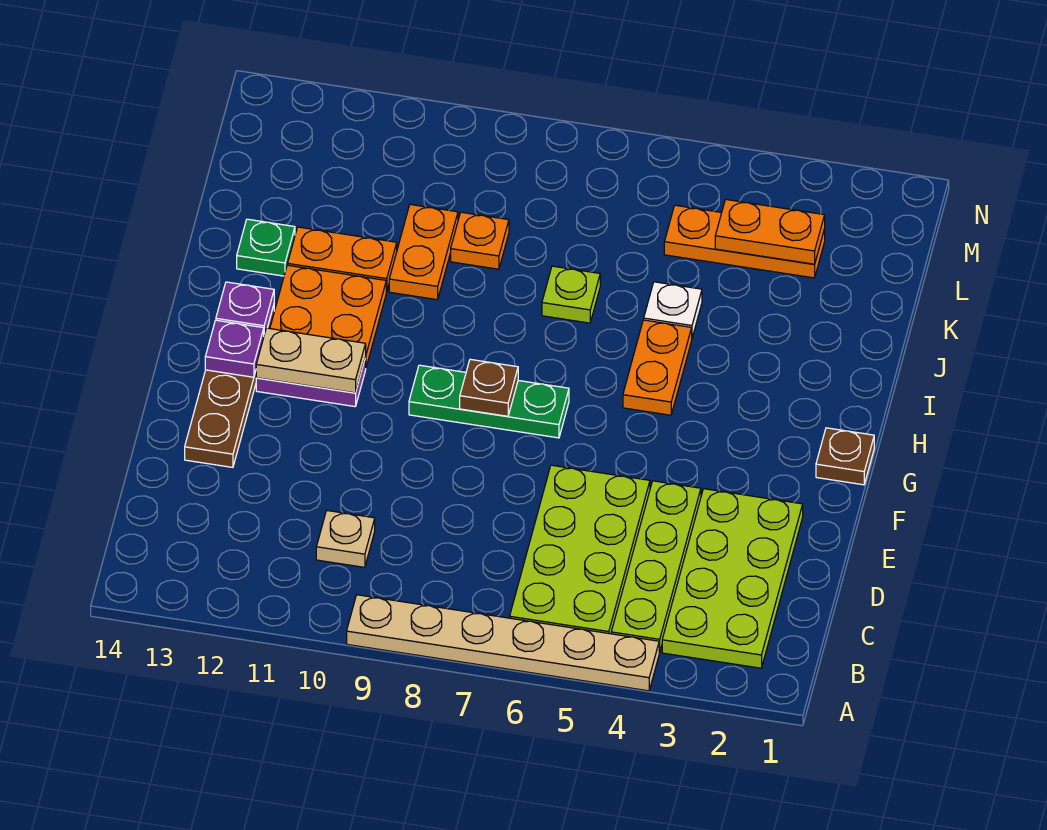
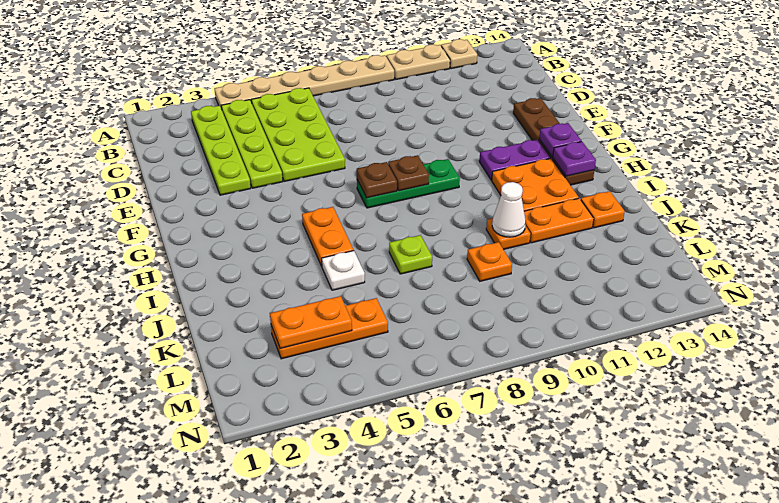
lime plate B2:E3 level 1 -> lime plate B3:E3 level 1
tan plate C10 level 1 -> tan plate A12 level 1
brown plate G1 level 1 -> brown plate G7 level 2
tan plate G11:G12 level 2 -> tan plate A10:A11 level 1
orange plate J10:K10 level 1 -> orange plate J10 level 1
none -> white cone J10 level 2
green plate J13 level 1 -> orange plate J13 level 1

